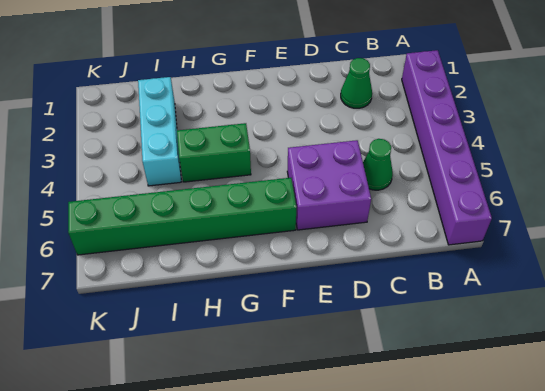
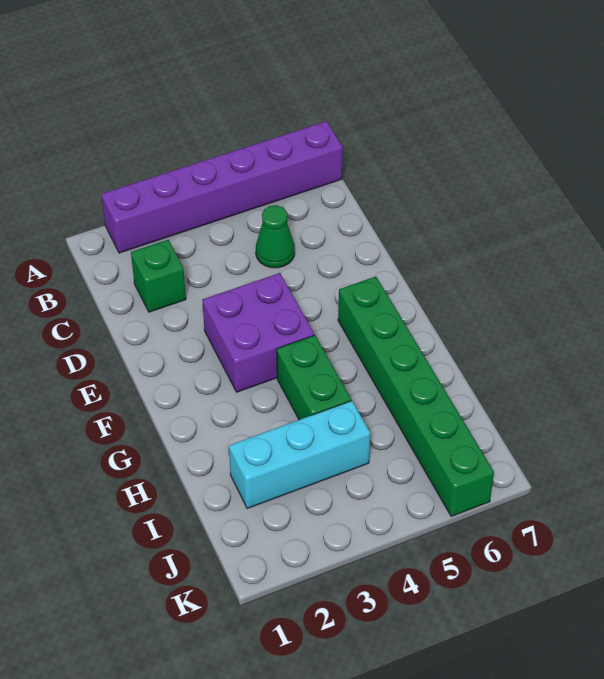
green cone C2 level 1 -> green brick C2 level 1
purple brick D5:E6 level 1 -> purple brick E3:F4 level 1

